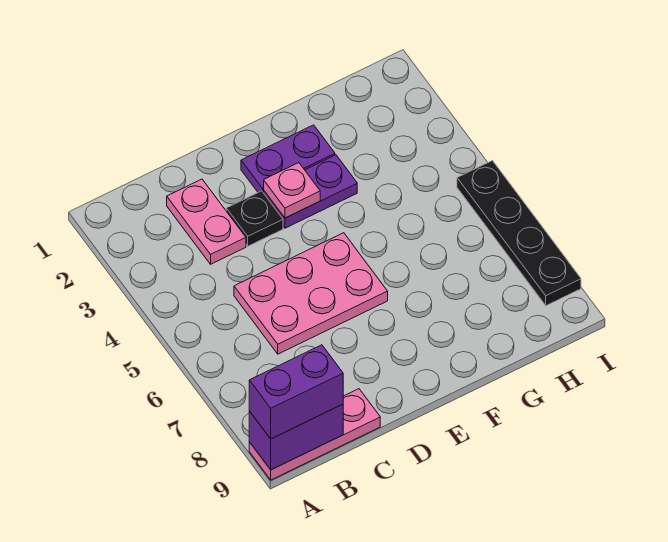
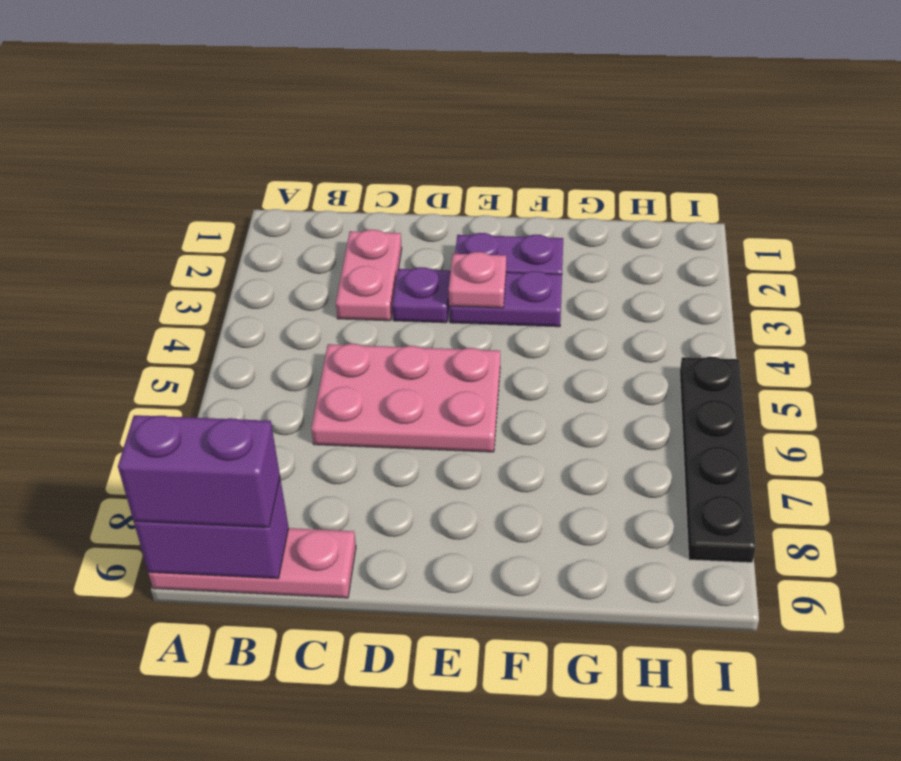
black plate D3 level 1 -> purple plate D3 level 1

